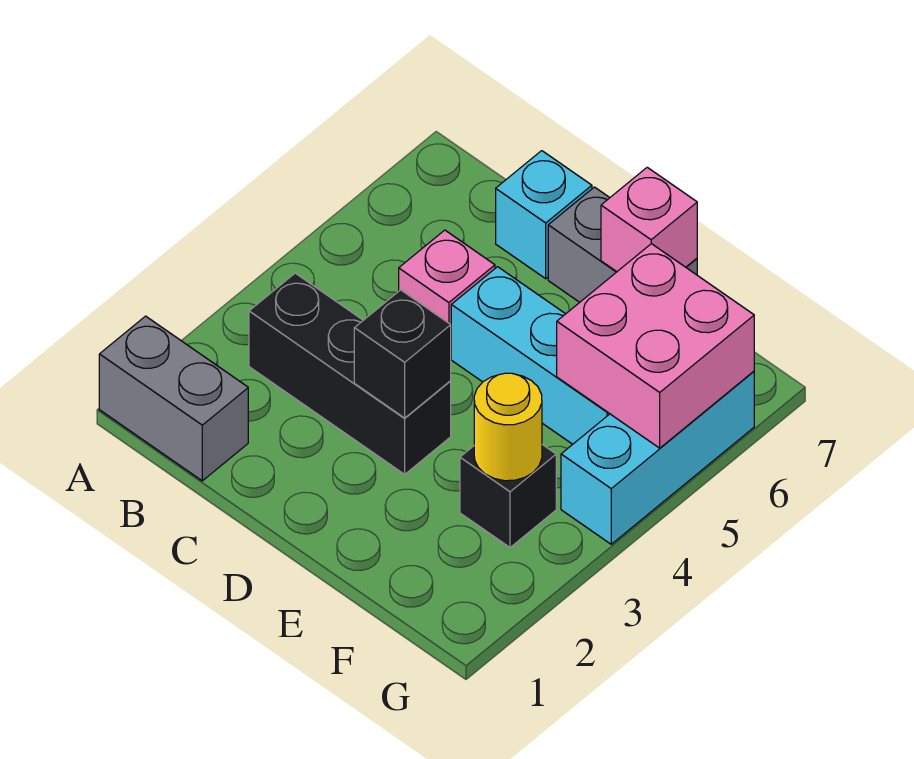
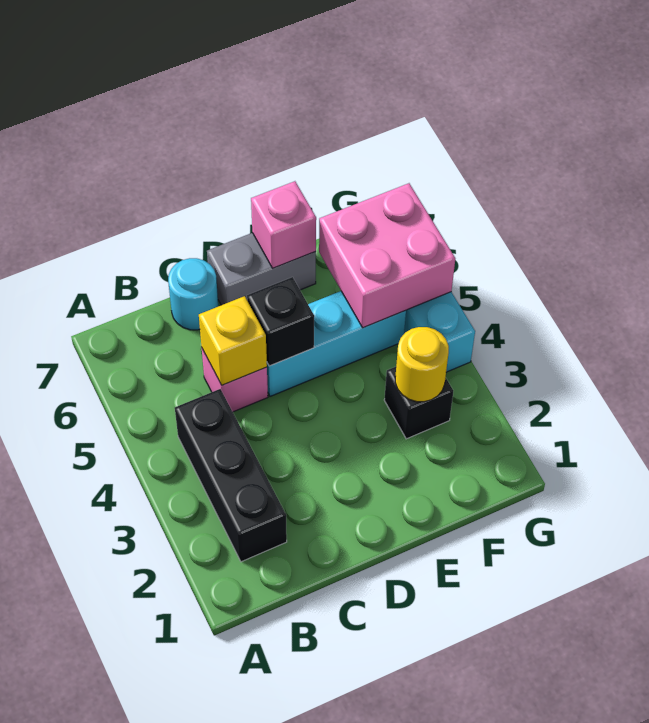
grey brick A1:B1 level 1 -> none
black brick B3:D3 level 1 -> black brick B2:B4 level 1
none -> yellow brick C5 level 2
cyan brick C7 level 1 -> cyan round brick C7 level 1
black brick D3 level 2 -> black brick D5 level 2

